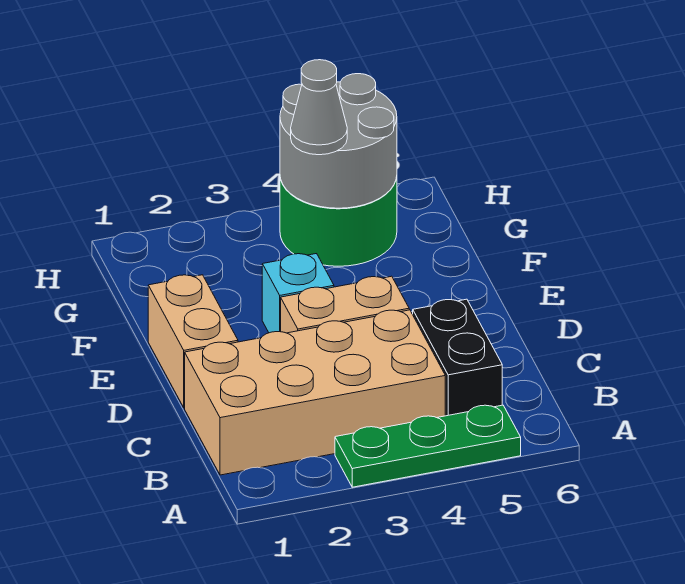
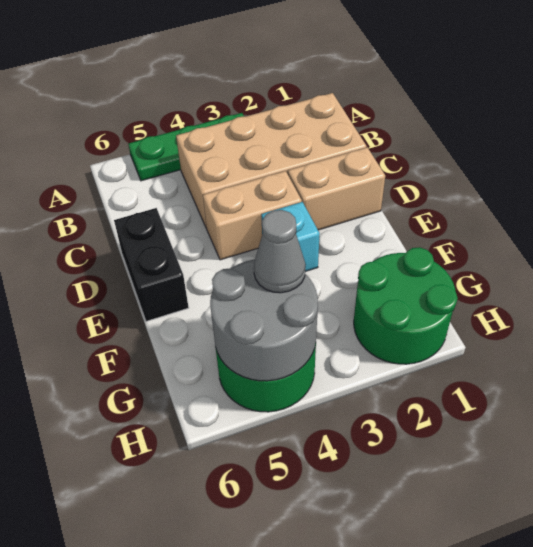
black brick B5:C5 level 1 -> black brick D6:E6 level 1
tan brick D1:E1 level 1 -> tan brick D1:D2 level 1
none -> green round brick G1:H2 level 1

